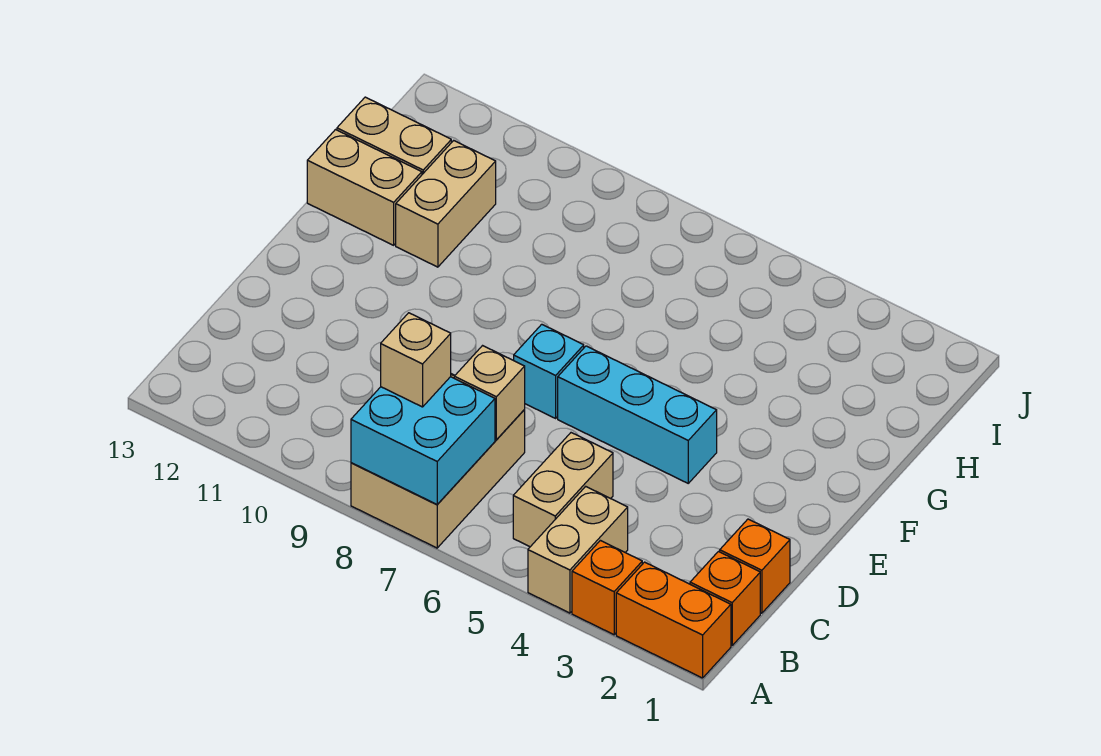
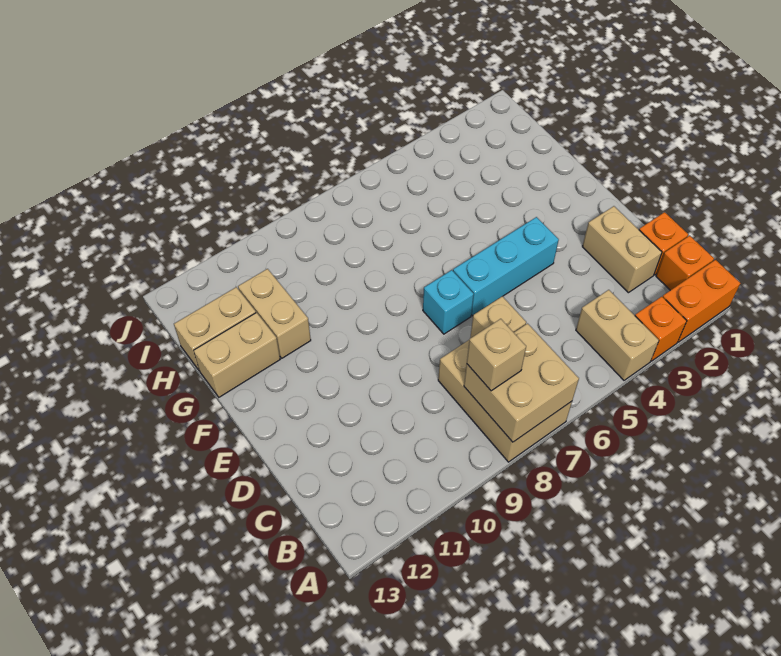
cyan brick A7:B8 level 2 -> tan brick A7:B8 level 2
tan brick B5:C5 level 1 -> tan brick C2:D2 level 1

